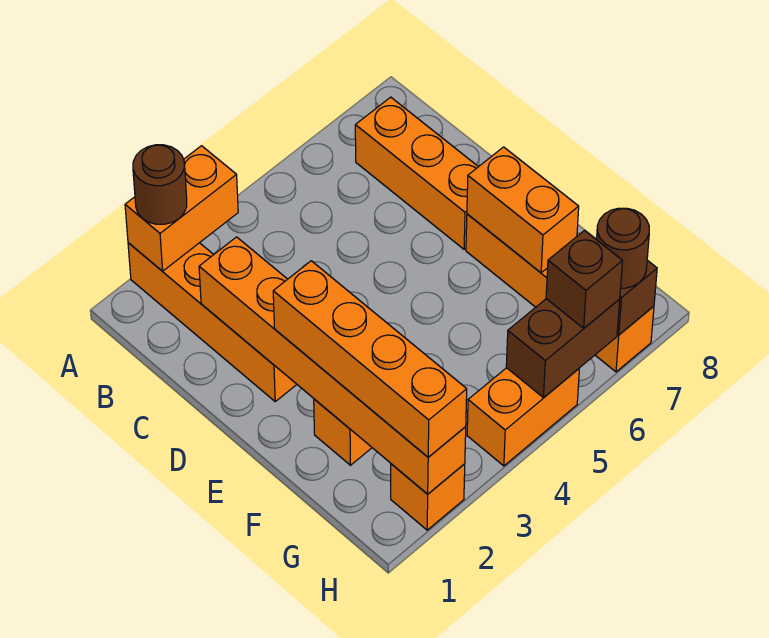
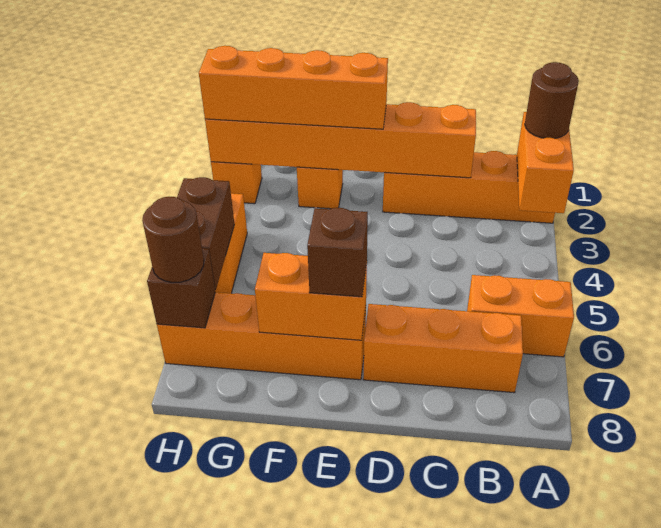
none -> orange brick A6:B6 level 1
brown brick H6 level 3 -> brown brick E7 level 3

